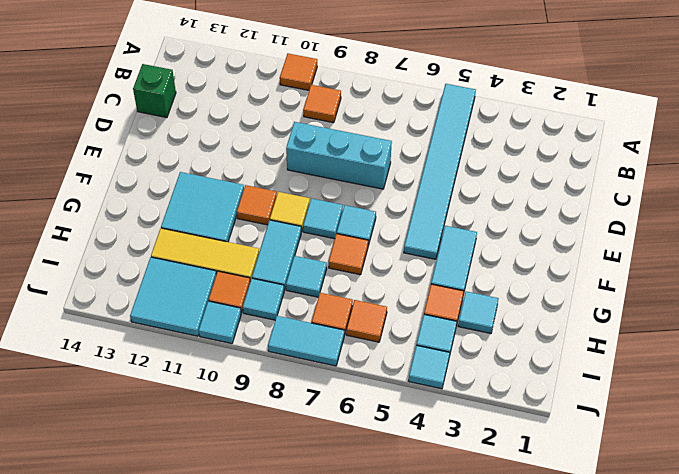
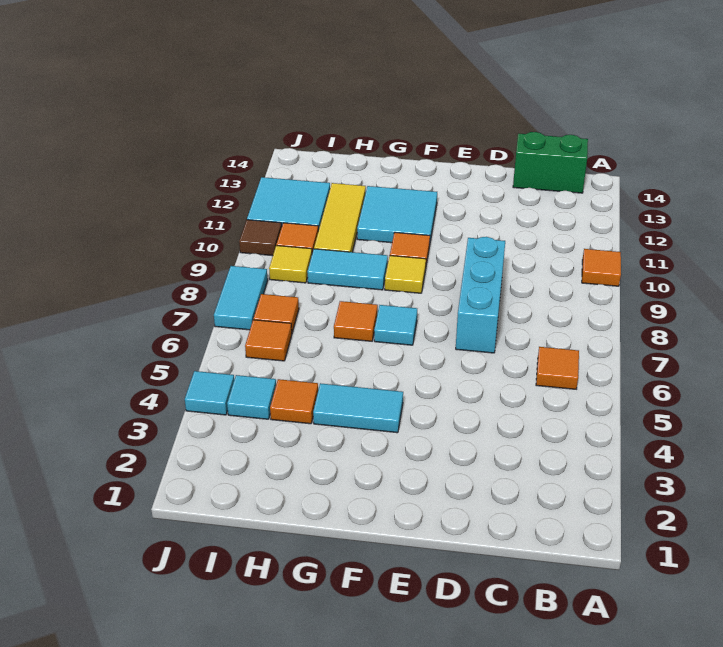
cyan tile A5:F5 level 1 -> none
orange tile B9 level 1 -> orange tile B6 level 1
green brick C14 level 1 -> green brick B14:C14 level 1
cyan tile F8 level 1 -> none
cyan tile H3 level 1 -> none
cyan tile H8 level 1 -> none
cyan tile I9 level 1 -> yellow tile I9 level 1
cyan tile J10 level 1 -> brown tile J10 level 1

